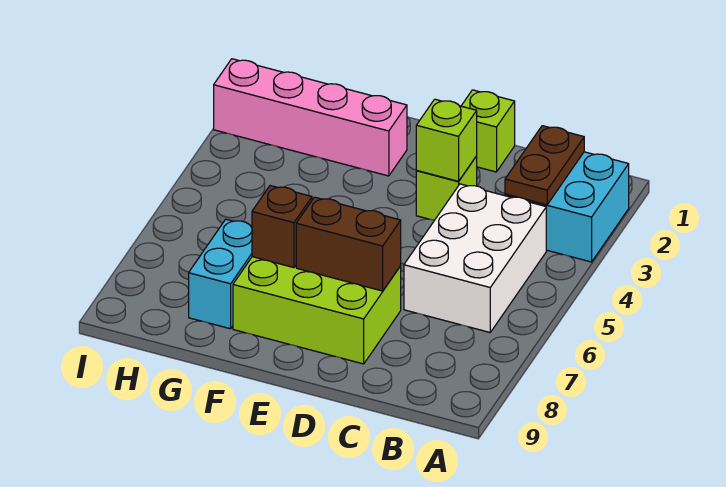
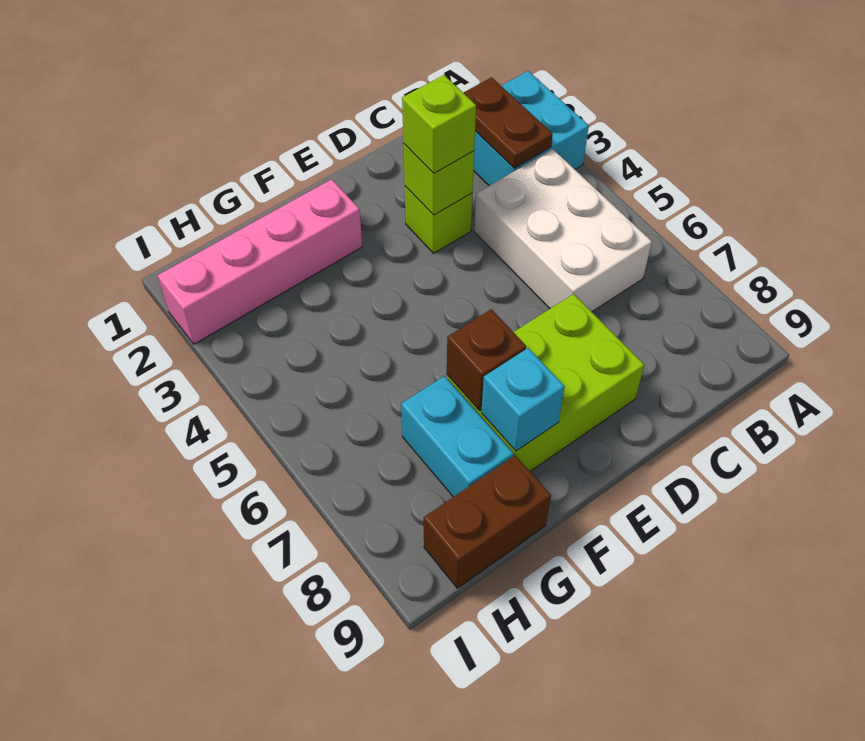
lime brick D1 level 1 -> lime brick D3 level 3
brown brick D7:E7 level 2 -> brown brick G9:H9 level 1
none -> cyan brick F8 level 2

